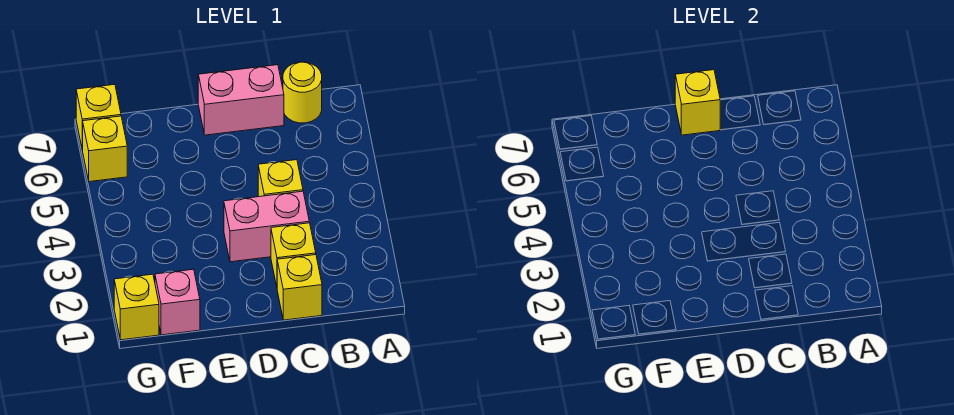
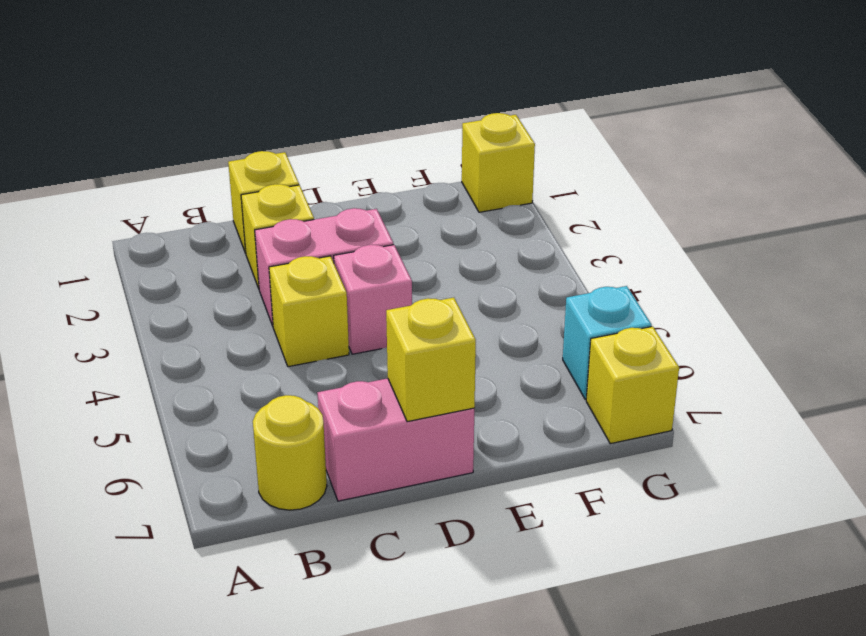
pink brick F1 level 1 -> pink brick D4 level 1
yellow brick G6 level 1 -> cyan brick G6 level 1

